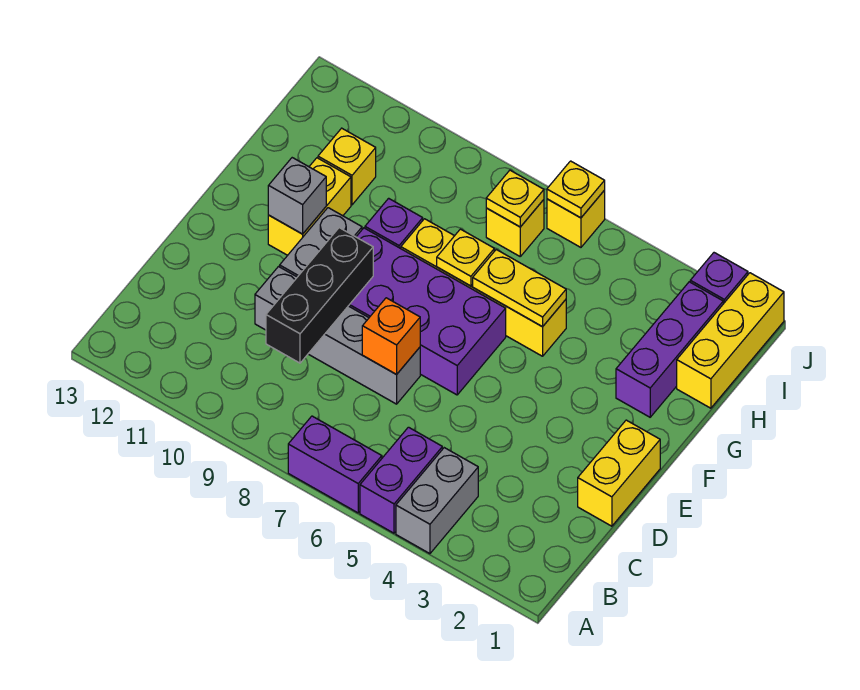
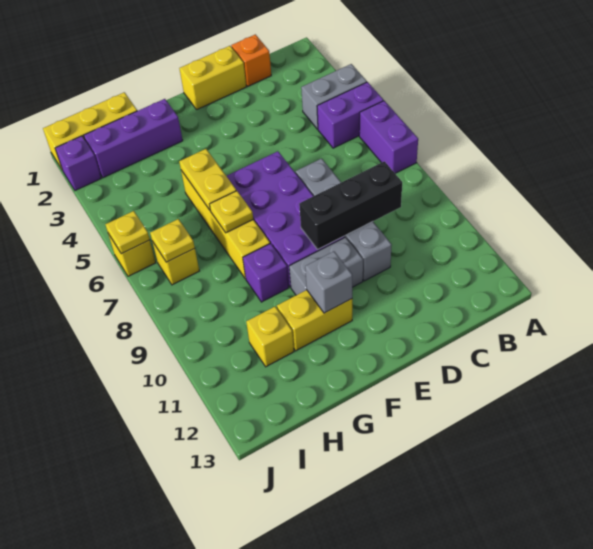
orange brick D7 level 2 -> orange brick C1 level 1

